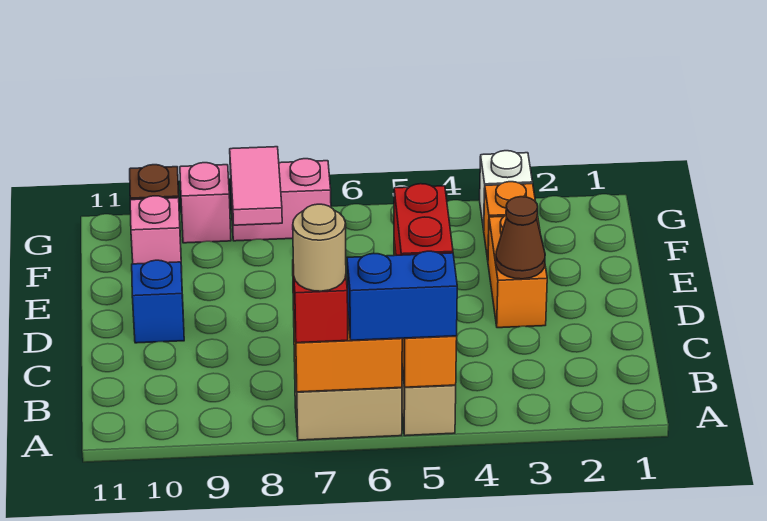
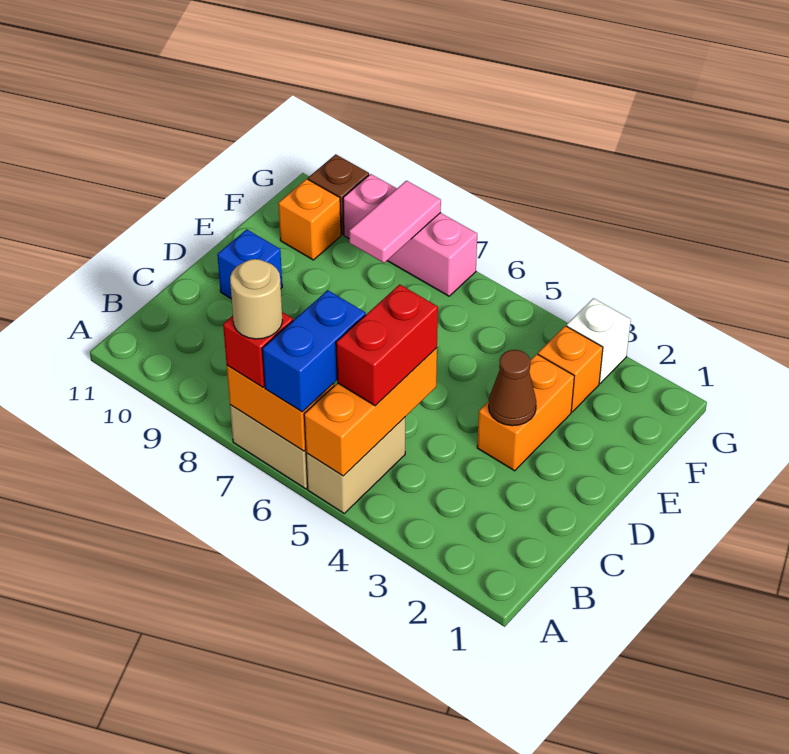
blue brick A5:A6 level 3 -> blue brick A6:B6 level 3
pink brick F10 level 1 -> orange brick F10 level 1

